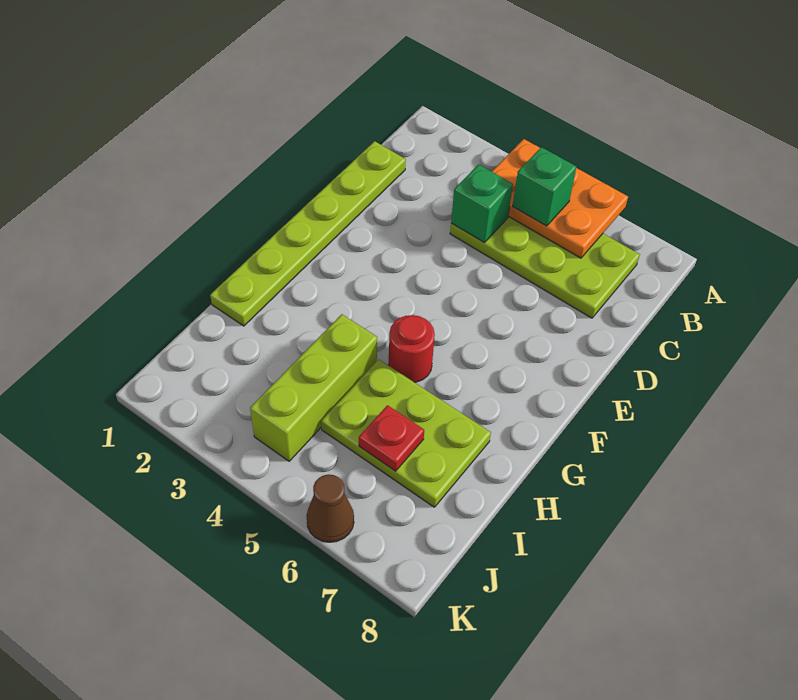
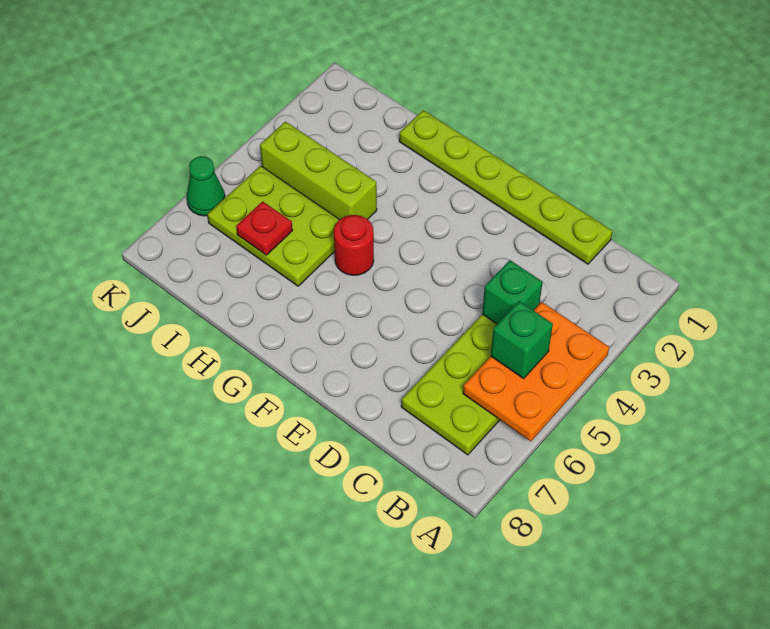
lime plate H5:I7 level 1 -> lime plate H5:J6 level 1
brown cone K6 level 1 -> green cone K6 level 1

